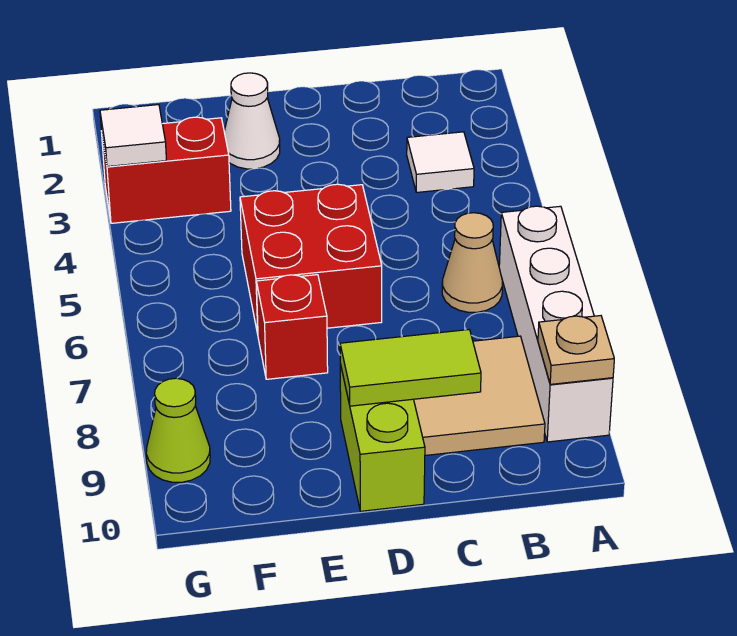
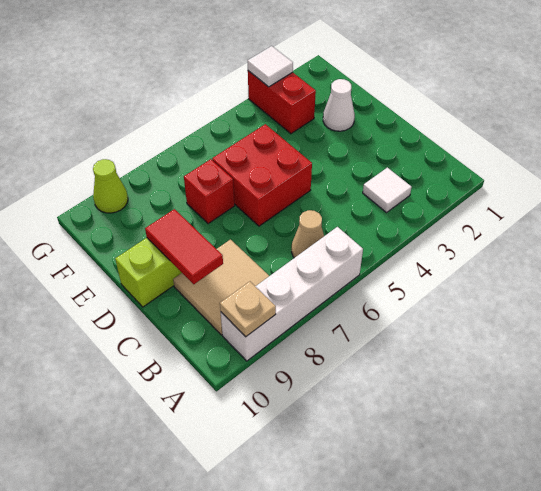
lime tile C9:D9 level 2 -> red tile C9:D9 level 2

